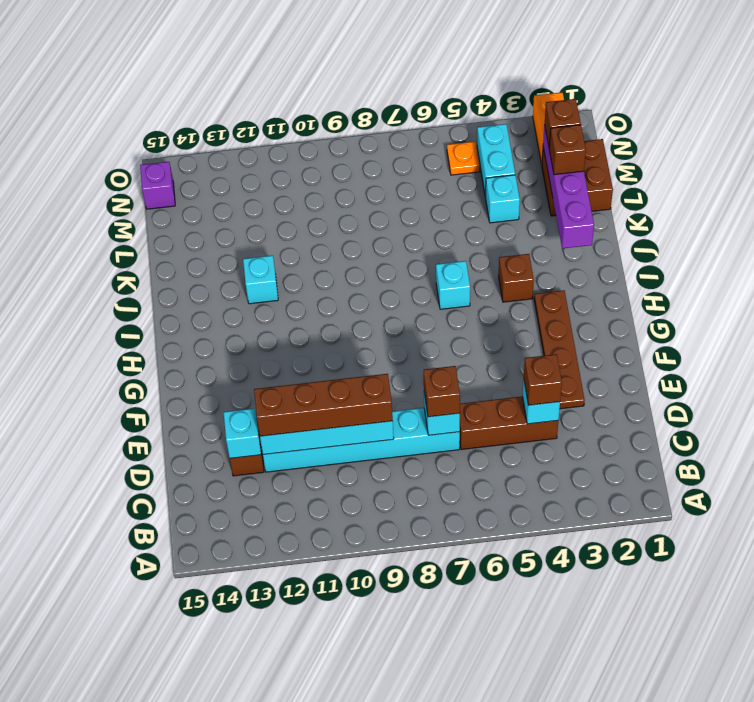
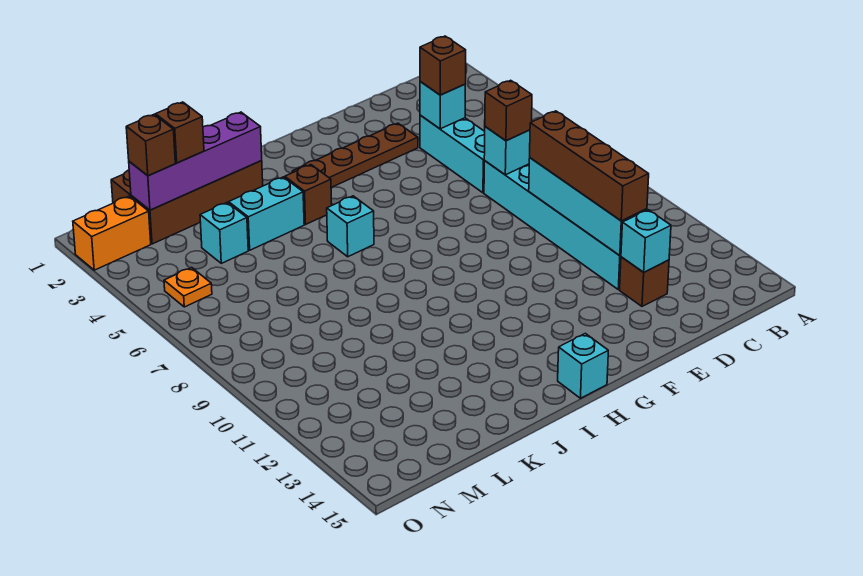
brown brick D4:D6 level 1 -> cyan brick D4:D6 level 1
cyan brick J12 level 1 -> cyan brick H15 level 1
brown brick L1:M2 level 1 -> brown brick J1:M2 level 1
cyan brick M4:N4 level 1 -> cyan brick J4:K4 level 1
purple brick N15 level 1 -> none

